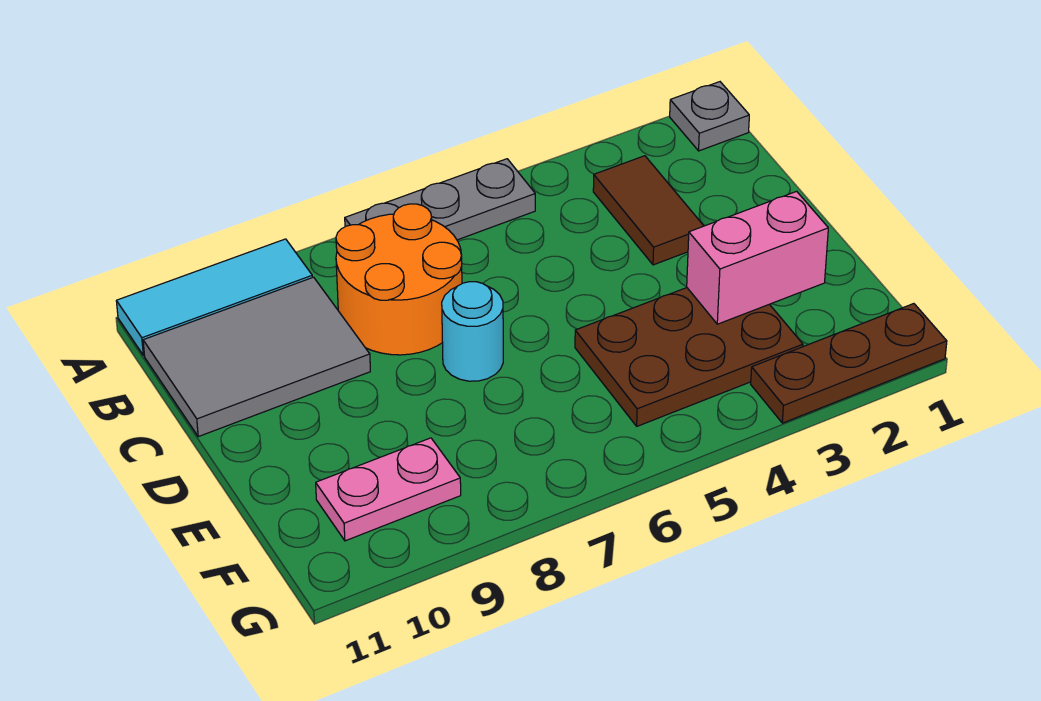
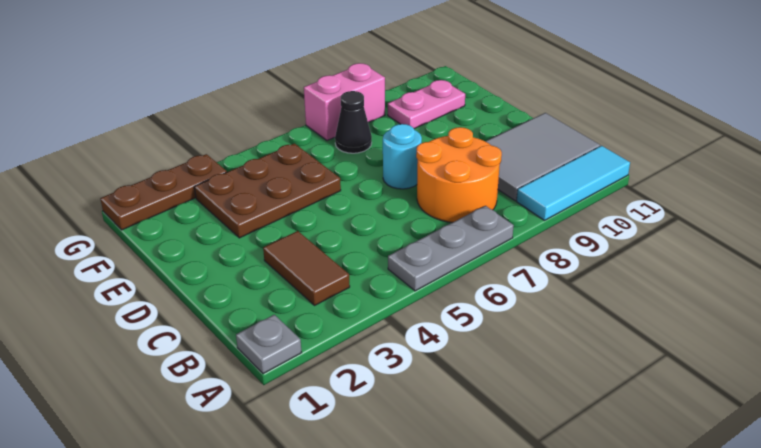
pink brick E2:E3 level 2 -> pink brick G7:G8 level 1
none -> black cone F7 level 1

